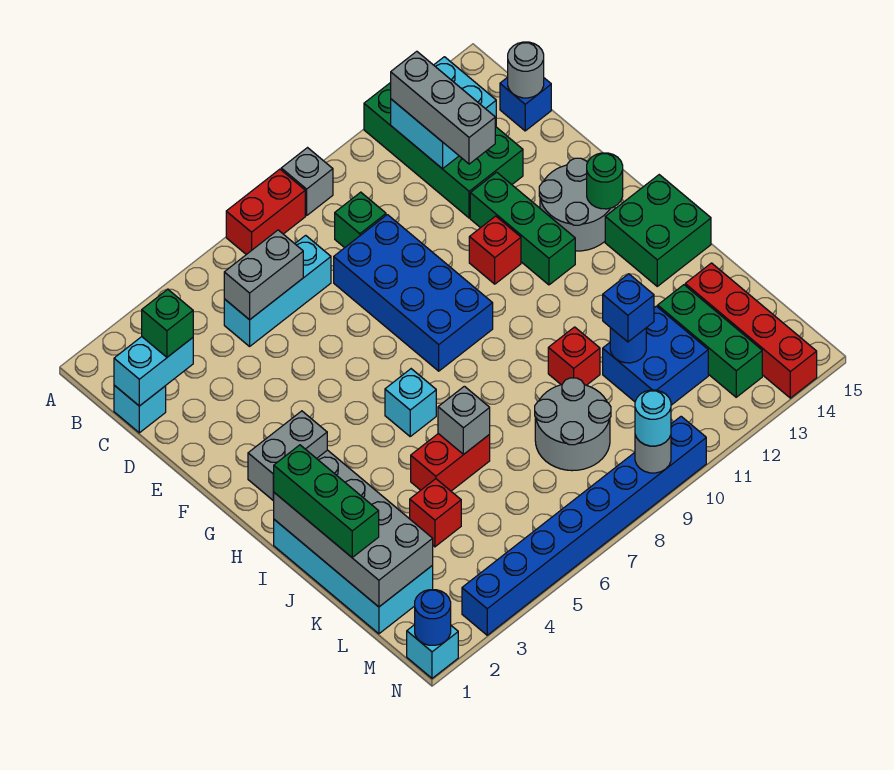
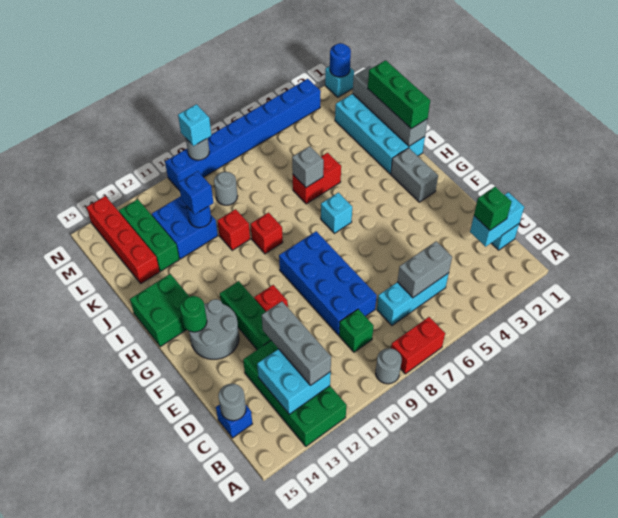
grey brick A9 level 1 -> grey round brick A9 level 1
grey brick G2:G3 level 1 -> grey brick G2:H2 level 1
grey brick I1:L2 level 2 -> grey brick I1:L1 level 2
red brick K4 level 1 -> red brick I9 level 1
grey round brick K8:L9 level 1 -> grey round brick L9 level 1
cyan round brick N9 level 3 -> cyan brick N9 level 3

